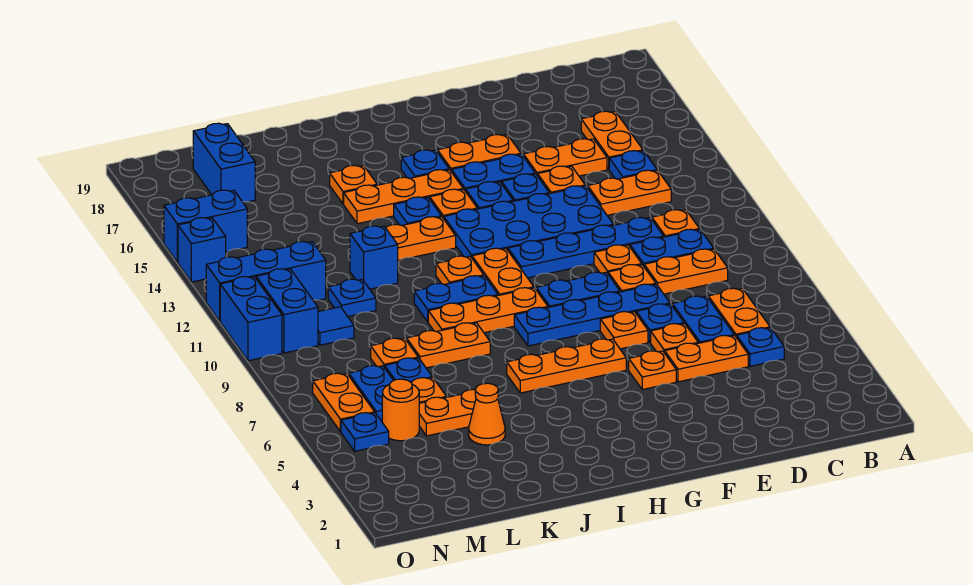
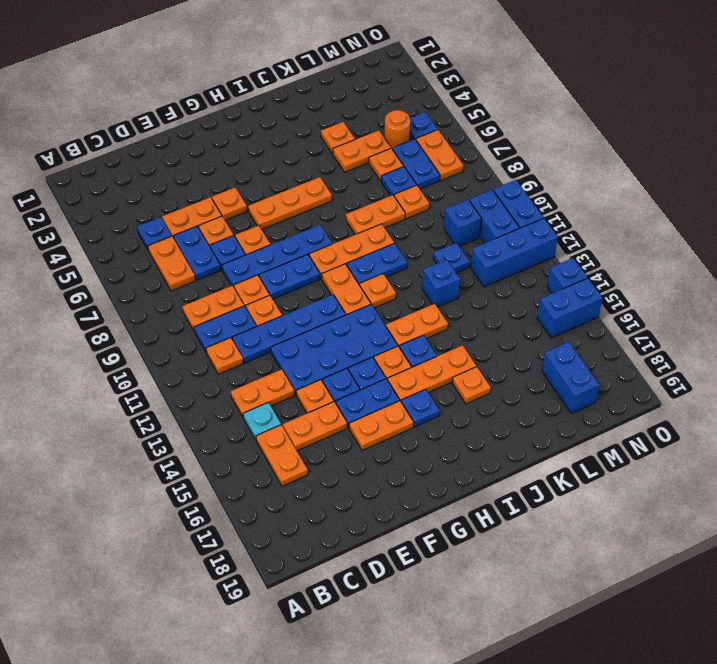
blue plate C14 level 1 -> cyan plate C14 level 1
orange cone K4 level 1 -> orange plate K4 level 1
blue tile M10 level 1 -> blue brick M10 level 1

